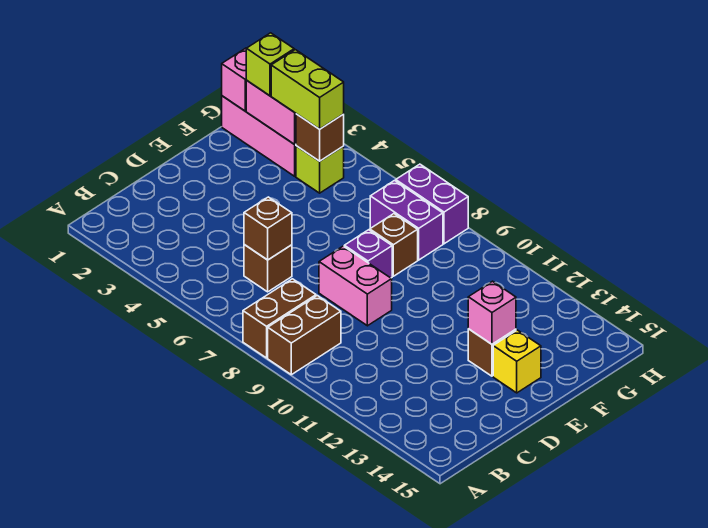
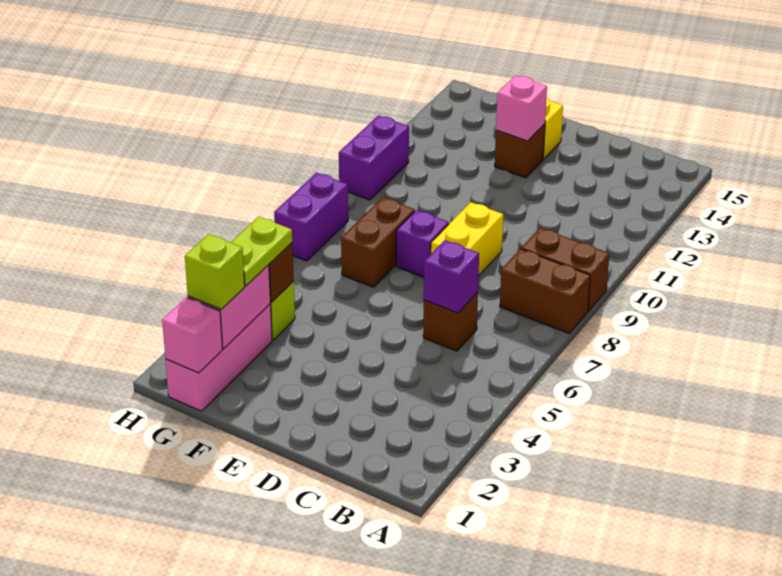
brown brick C6 level 2 -> purple brick C6 level 2
pink brick D8:D9 level 1 -> yellow brick D8:D9 level 1
brown brick F8 level 1 -> brown brick F7:F8 level 1
lime brick G3:G4 level 3 -> lime plate G3:G4 level 3
purple brick G7:G8 level 1 -> purple brick H10:H11 level 1

